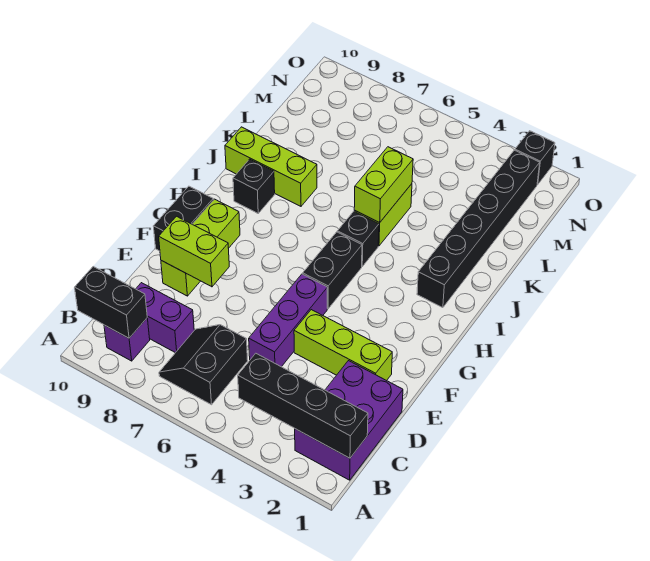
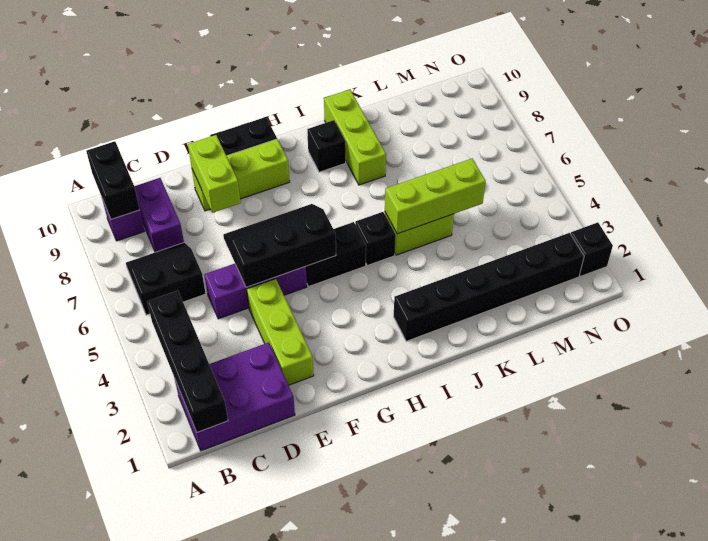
none -> black slope E5:G6 level 2 top 5
lime brick J5:K5 level 2 -> lime brick J5:L5 level 2

